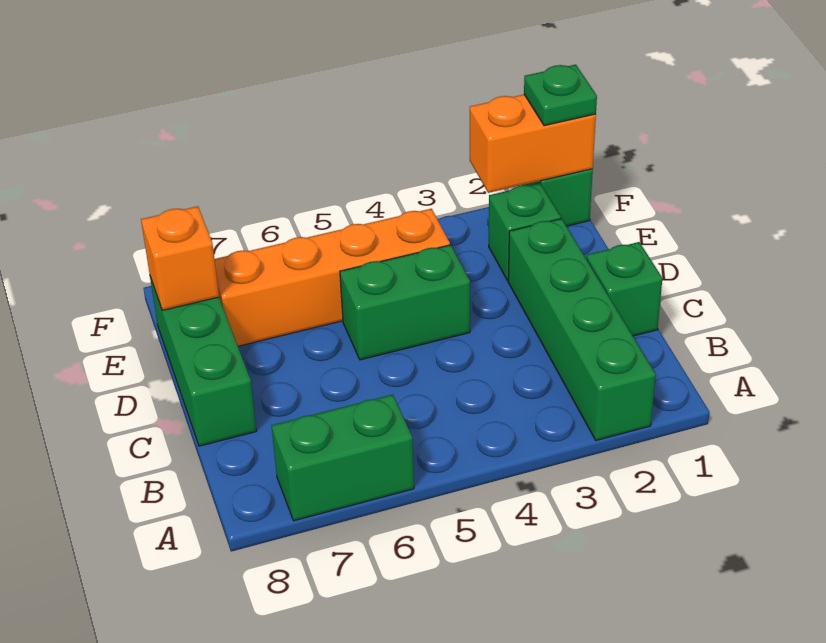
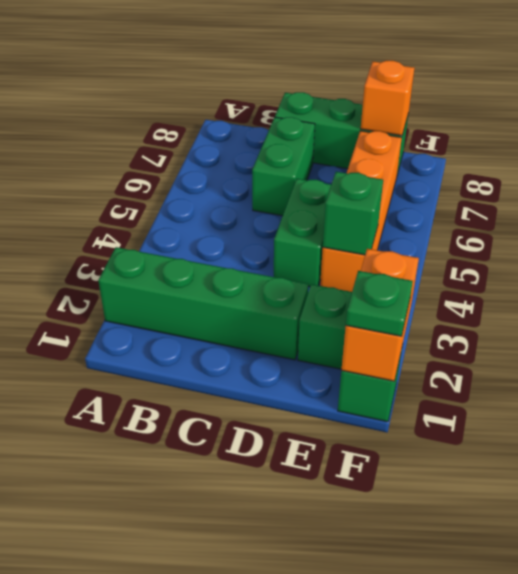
green brick A6:A7 level 1 -> green brick C6:C7 level 1
green brick C1 level 1 -> green brick E4 level 2

